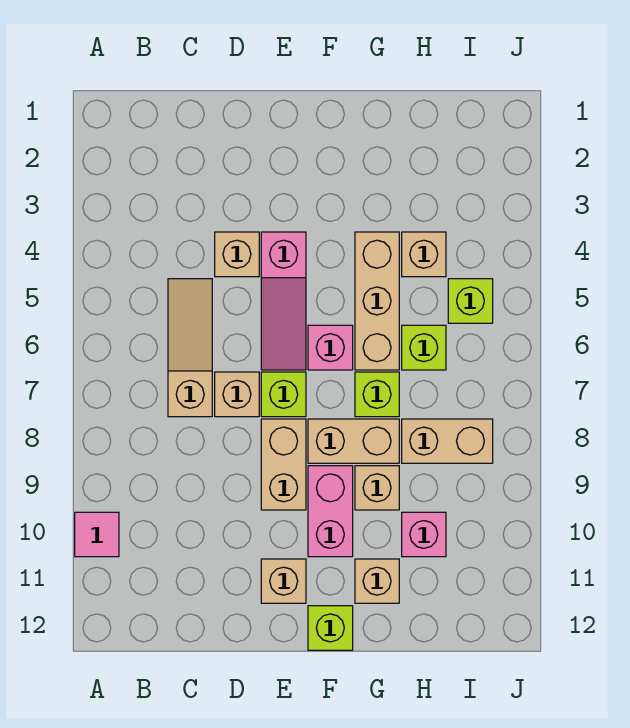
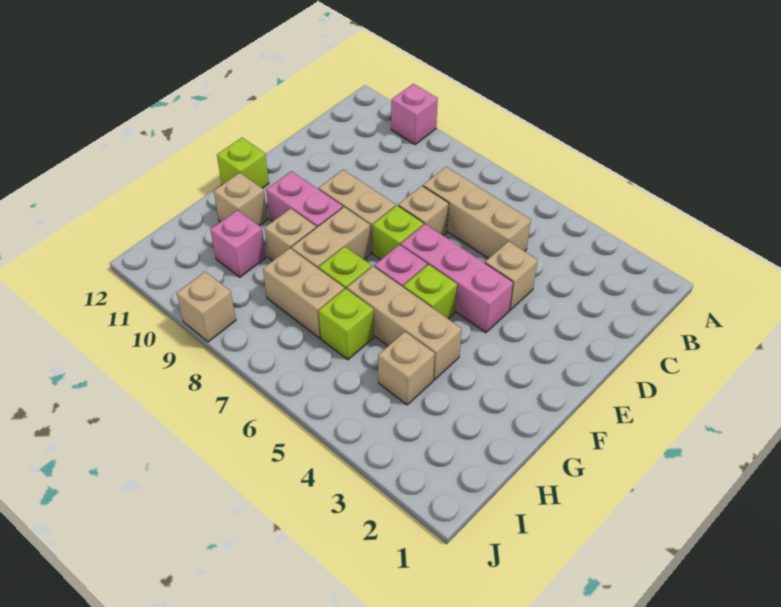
pink tile A10 level 1 -> pink brick A10 level 1
tan slope C5:C7 level 1 top 7 -> tan brick C5:C7 level 1
pink slope E4:E6 level 1 top 4 -> pink brick E4:E6 level 1
tan brick E11 level 1 -> tan brick J9 level 1
tan brick H8:I8 level 1 -> tan brick H7:H8 level 1
lime brick I5 level 1 -> lime brick F5 level 1

